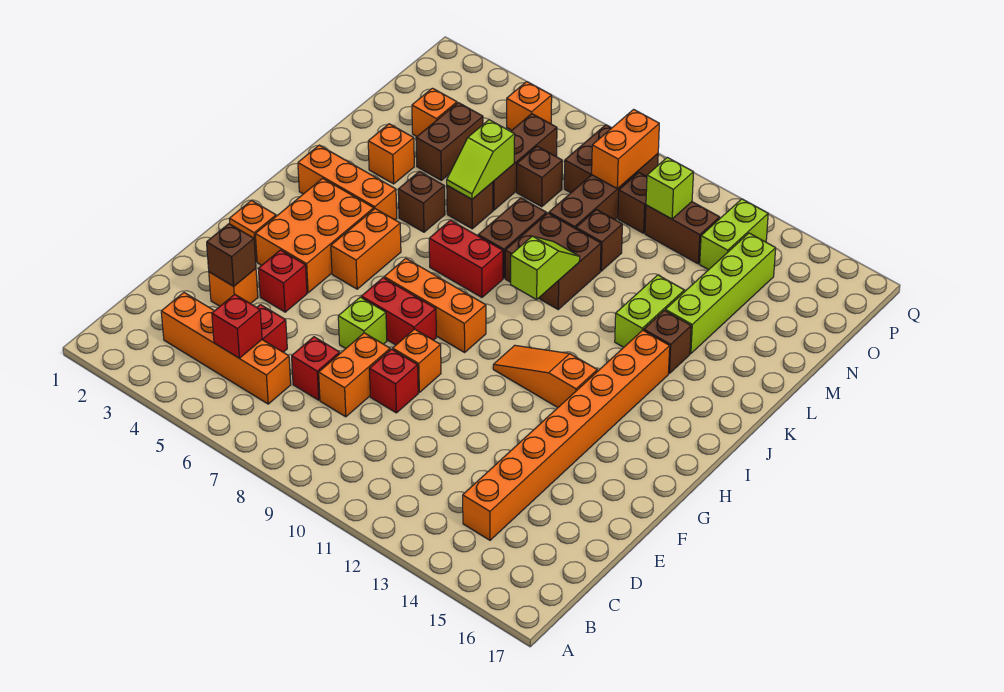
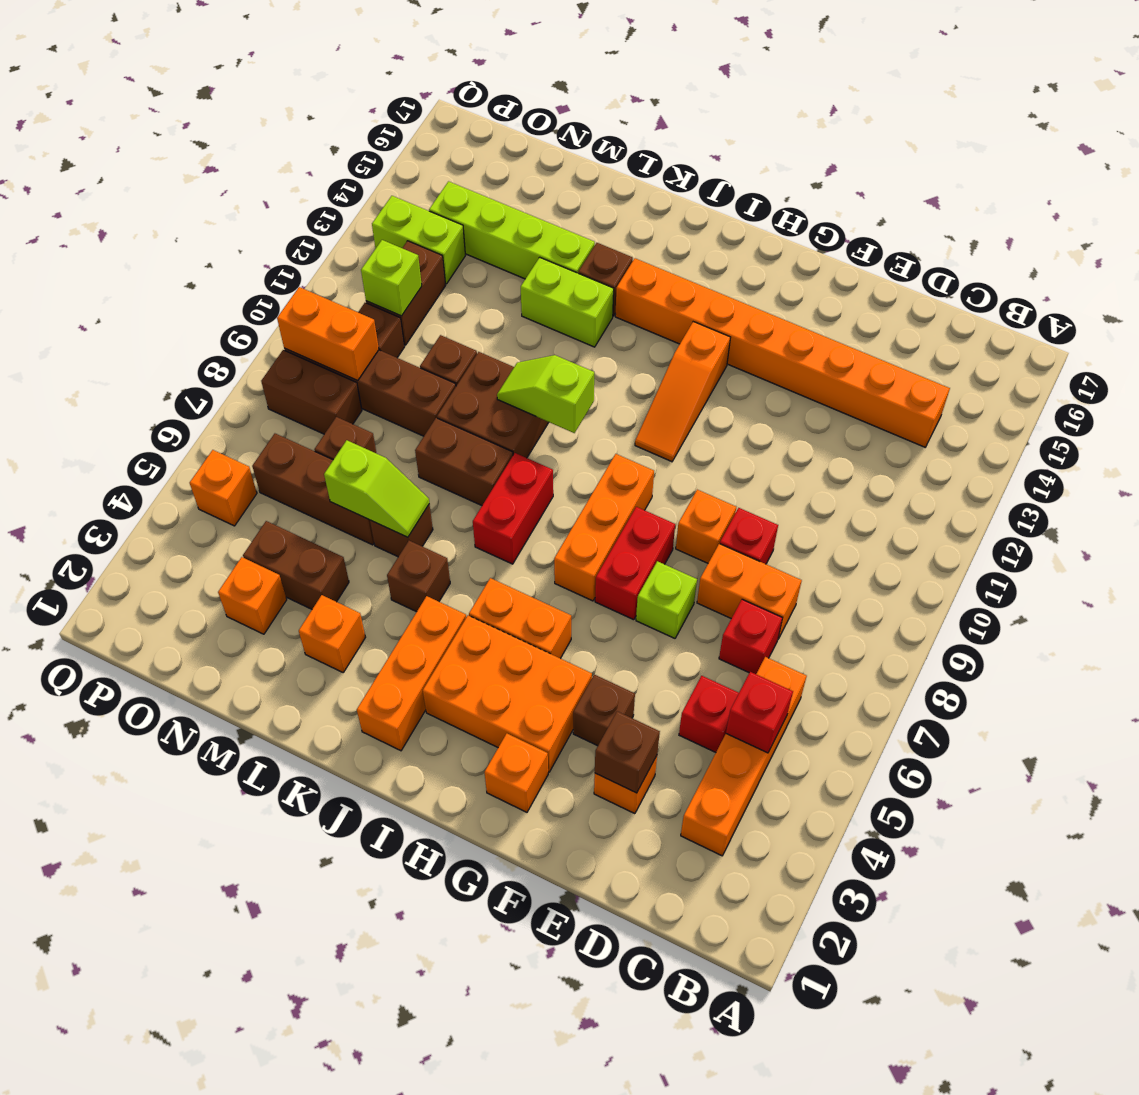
red brick F4 level 1 -> brown brick F4 level 1

